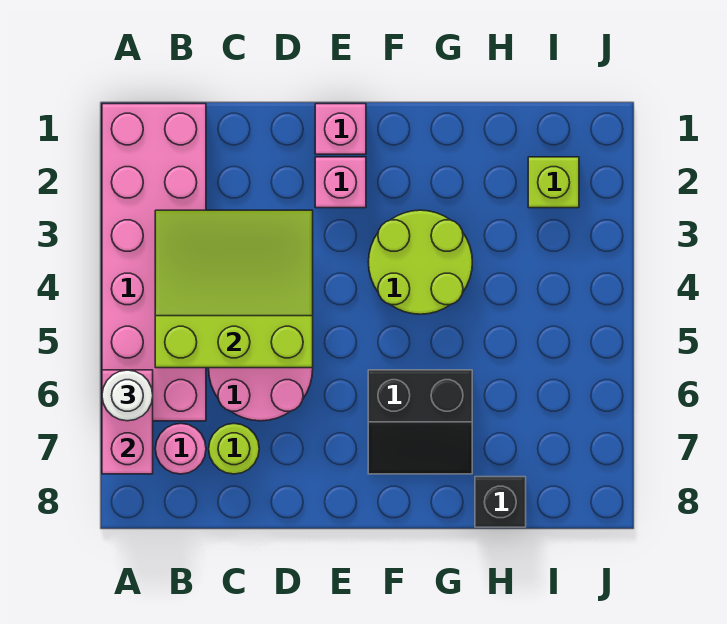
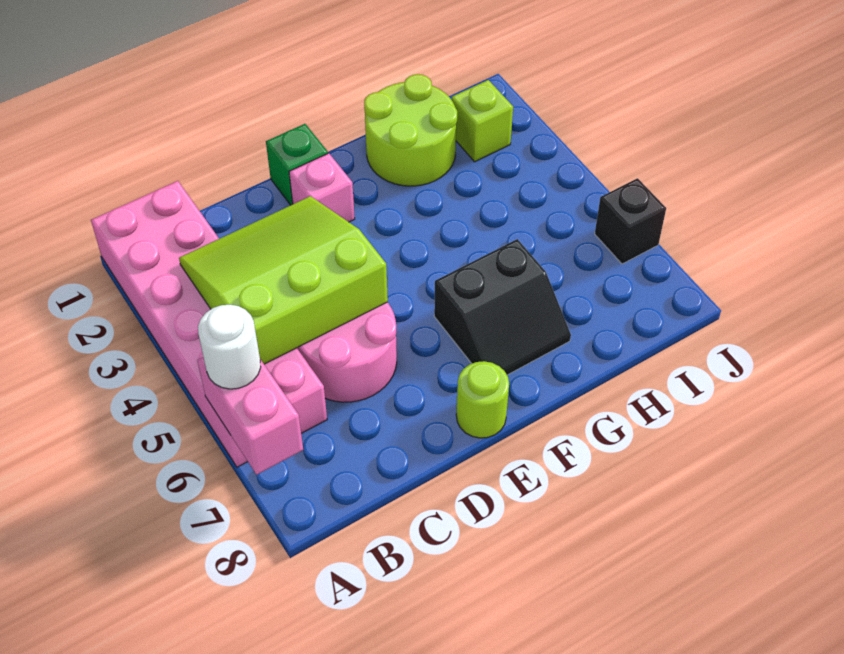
pink round brick B7 level 1 -> none
lime round brick C7 level 1 -> lime round brick E8 level 1
pink brick E1 level 1 -> green brick E1 level 1
lime round brick F3:G4 level 1 -> lime round brick G1:H2 level 1
black brick H8 level 1 -> black brick J6 level 1

